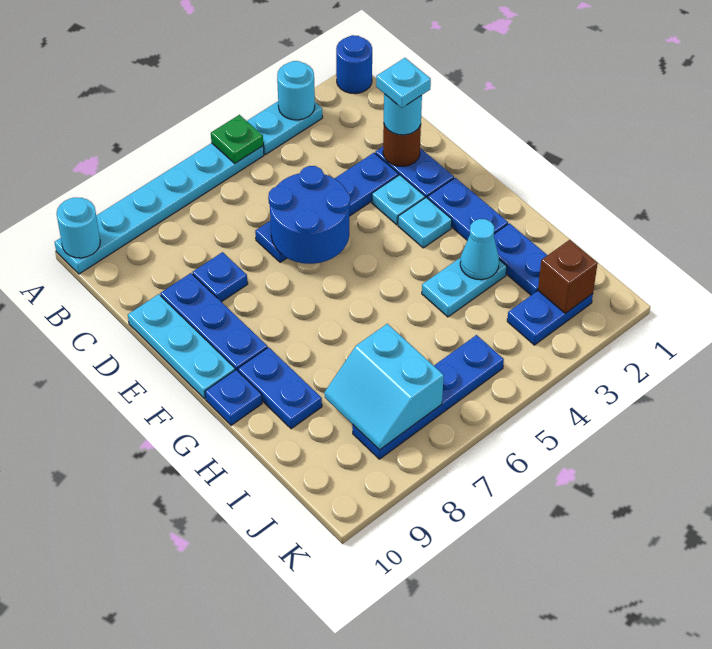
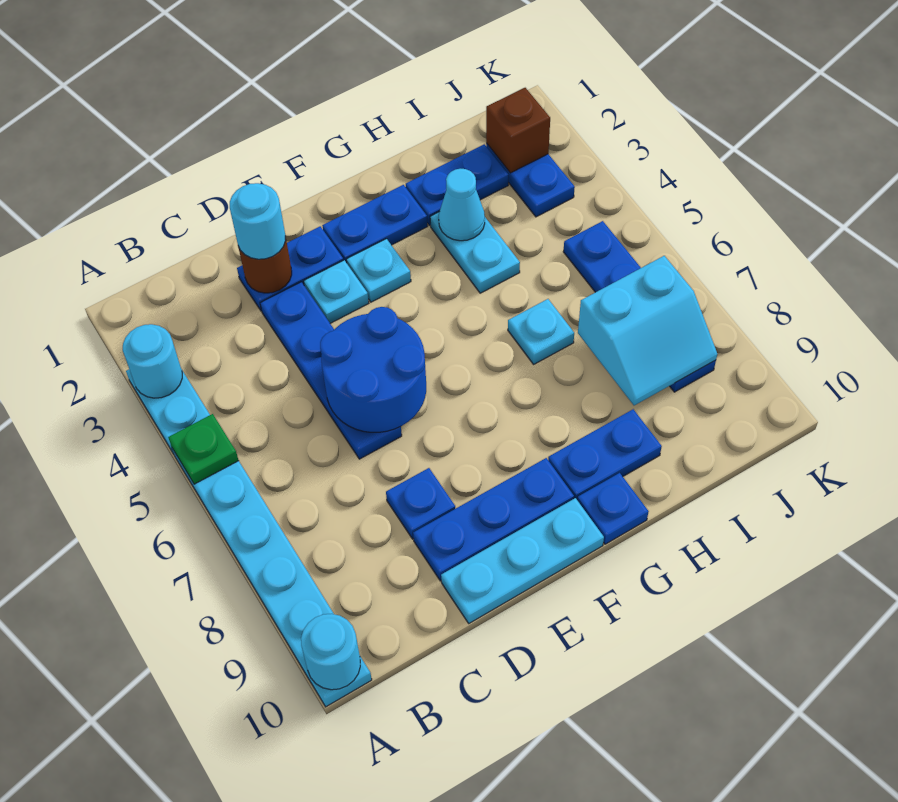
blue round brick A1 level 1 -> none
cyan plate D2 level 4 -> cyan plate H6 level 1

